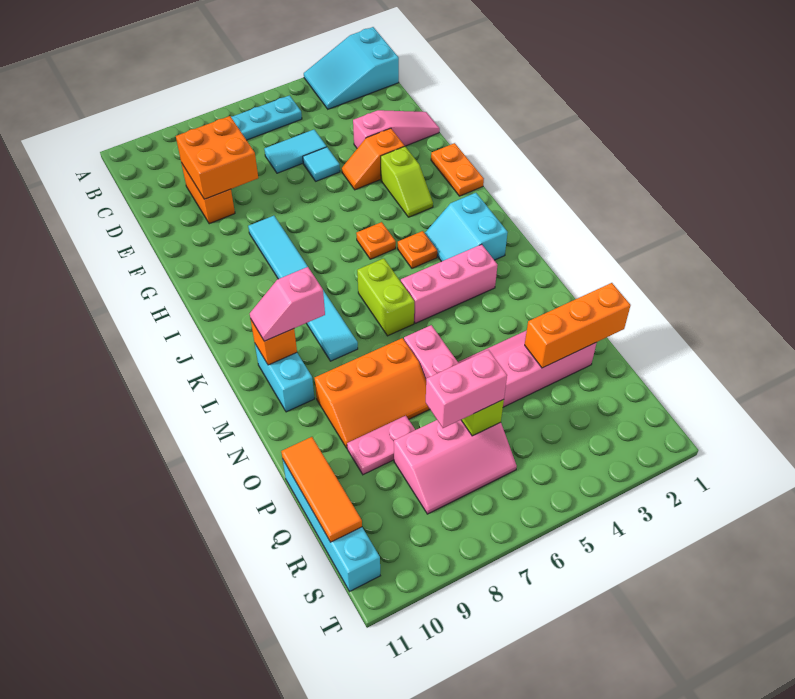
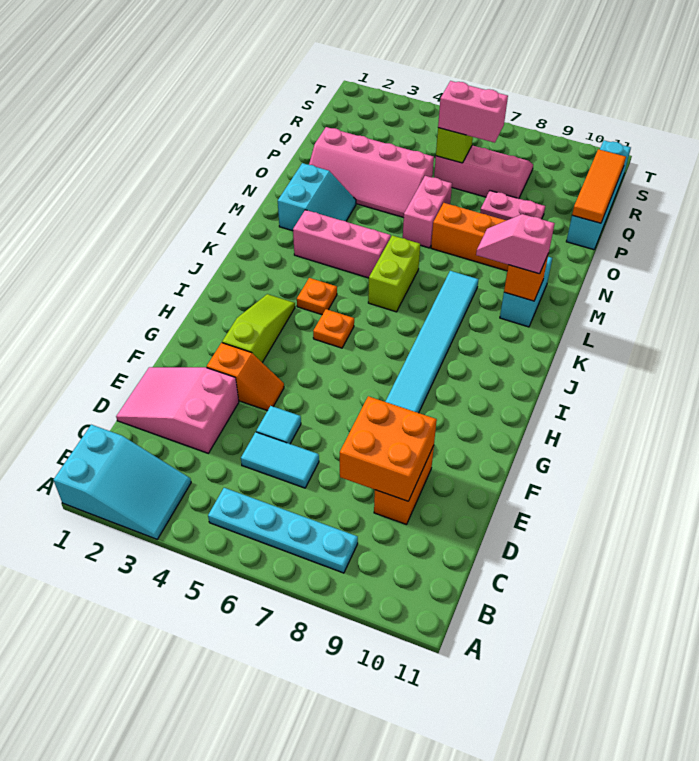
pink slope E1:E3 level 1 top 3 -> pink slope D1:E3 level 1 top 3
orange plate G1:H1 level 1 -> none
lime slope G3:H3 level 1 top G -> lime slope G3:I3 level 1 top G
cyan slope J2:K3 level 1 top 2 -> cyan slope M2:N3 level 1 top 2
pink slope L9:L10 level 3 top 9 -> pink slope L9:L10 level 3 top 10
orange brick P1:P3 level 2 -> none

